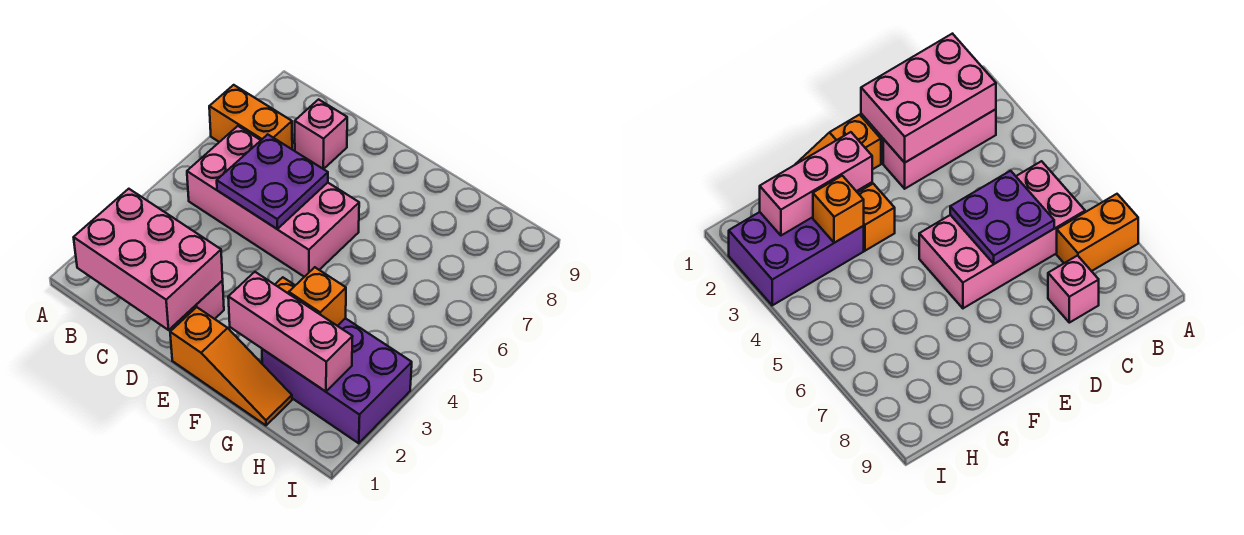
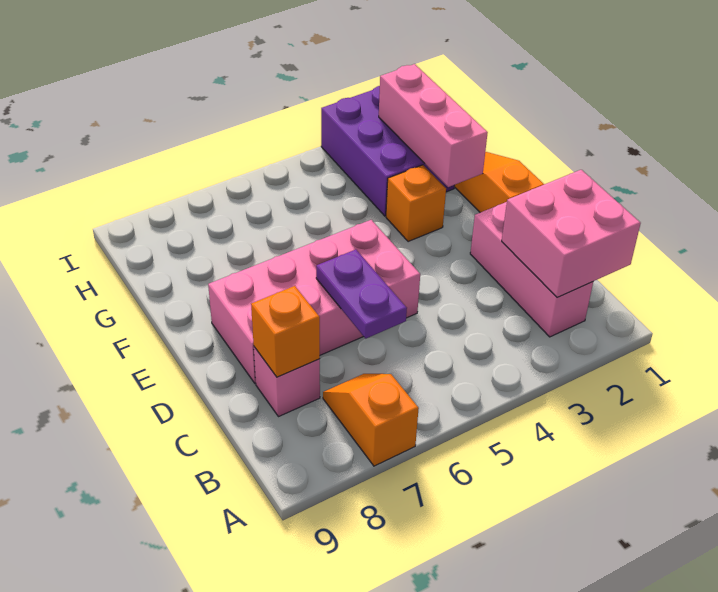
orange brick A7:B7 level 1 -> orange slope A7:B7 level 1 top A
pink brick B1:D2 level 2 -> pink brick B1:C2 level 2
pink brick B5:E6 level 1 -> pink brick D5:E8 level 1
purple plate C5:D6 level 2 -> purple plate C6:D6 level 2
orange brick G3 level 2 -> orange brick C8 level 2

